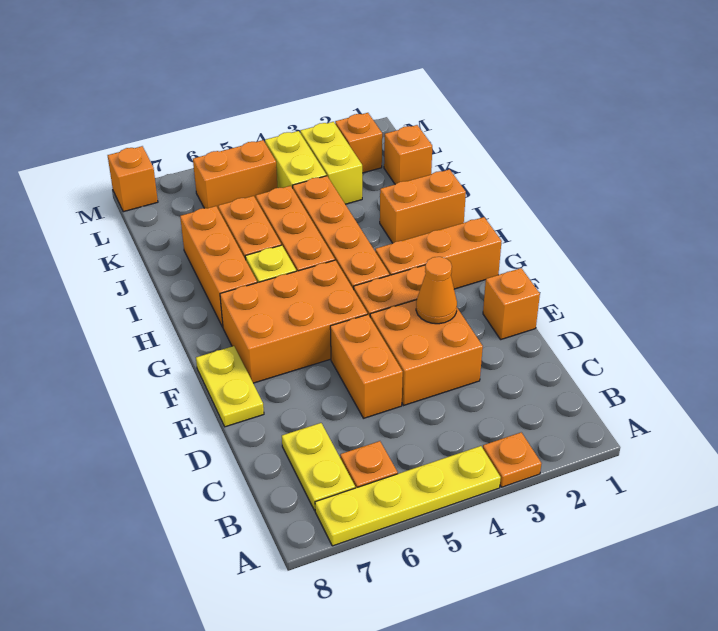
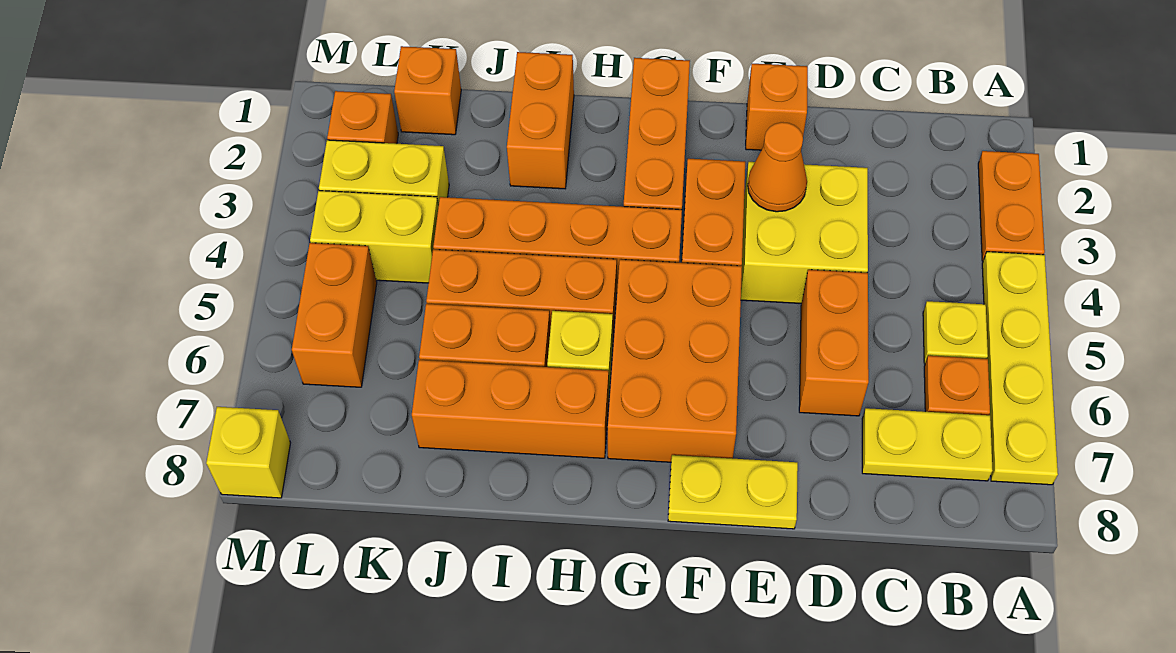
orange plate A3 level 1 -> orange plate A2:A3 level 1
none -> yellow plate B5 level 1
orange brick D3:E4 level 1 -> yellow brick D3:E4 level 1
orange brick D5:E5 level 1 -> orange brick D5:D6 level 1
orange brick M8 level 1 -> yellow brick M8 level 1

